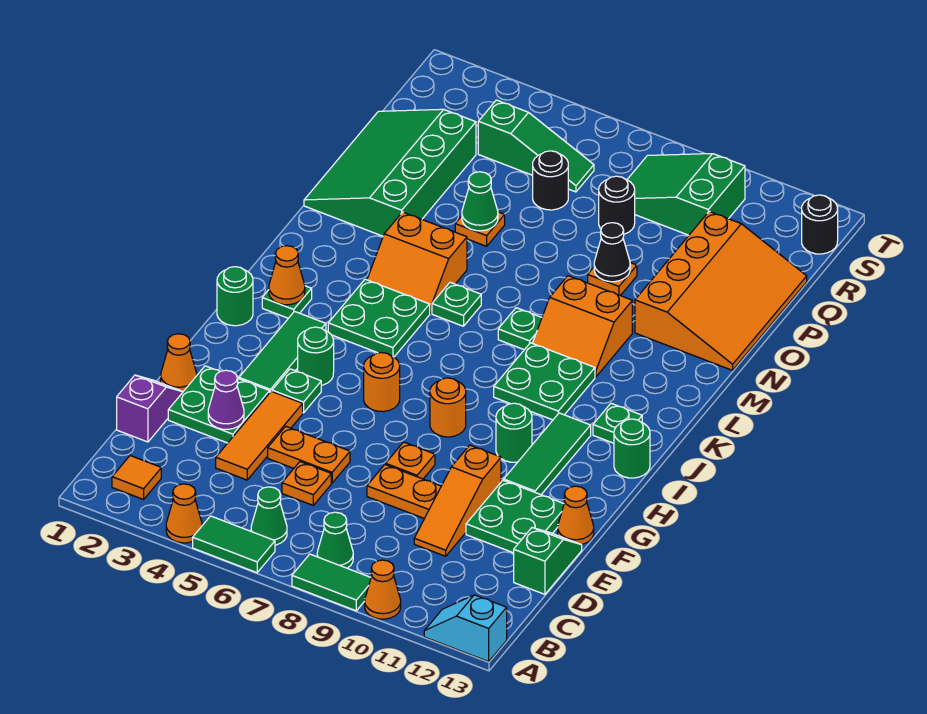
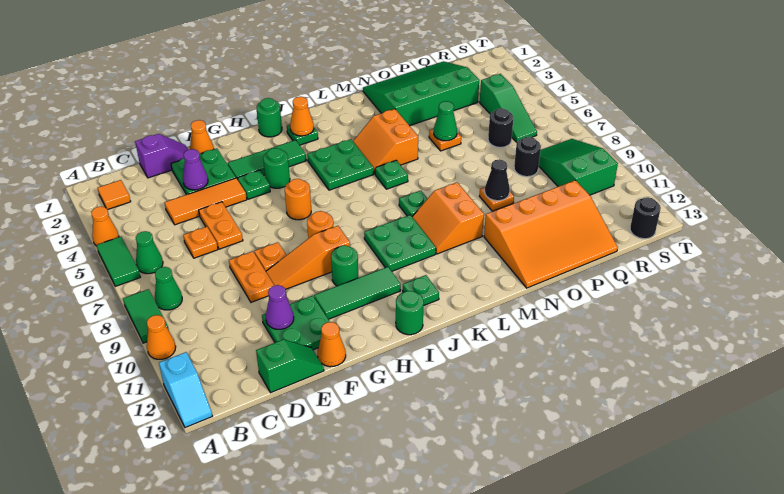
cyan slope A12:A13 level 1 top 13 -> cyan slope A12:A13 level 1 top 12
orange slope D10:F10 level 1 top F -> orange slope F9:H9 level 1 top H
none -> purple cone E11 level 2

